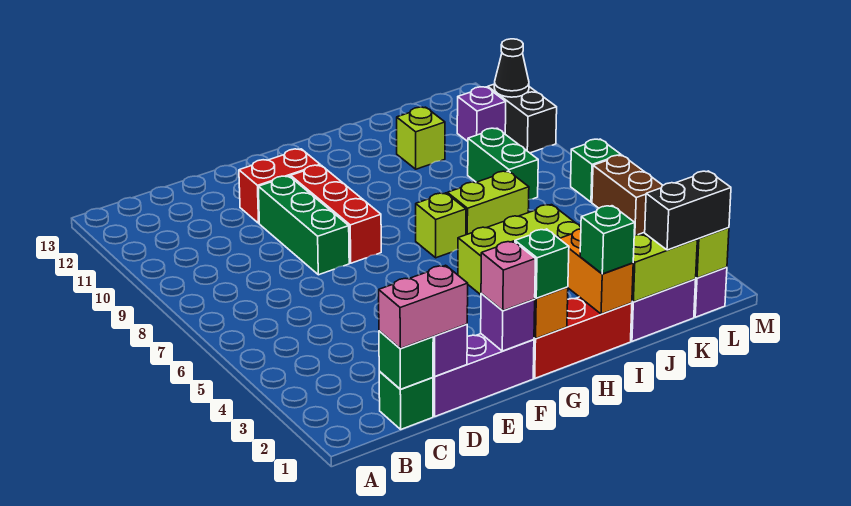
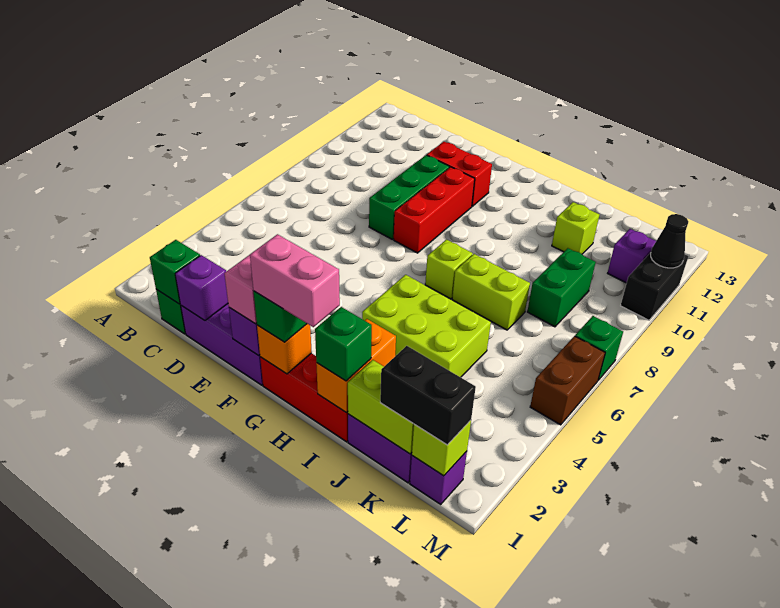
pink brick C1:D1 level 3 -> pink brick G1:H1 level 4

